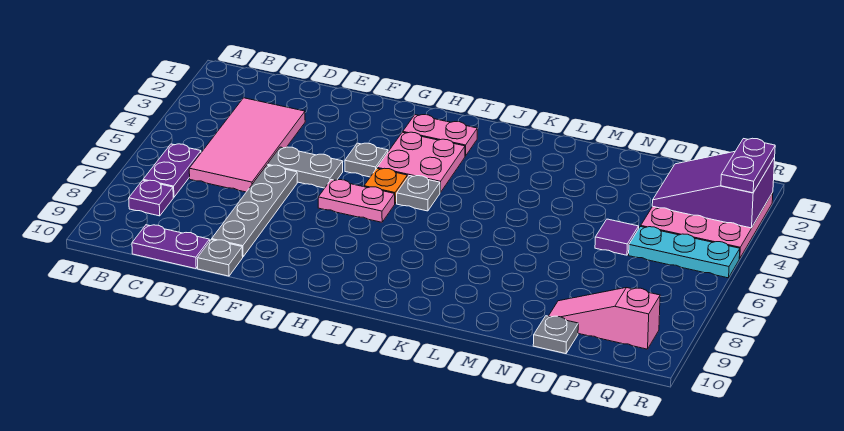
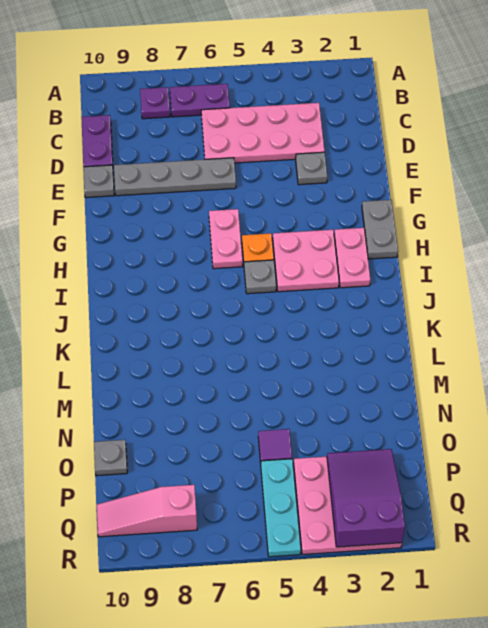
pink tile C3:D6 level 1 -> pink plate C3:D6 level 1
grey plate E5:F5 level 1 -> grey plate G1:H1 level 1
grey plate G4 level 1 -> grey plate E3 level 1
pink slope O9:Q9 level 1 top Q -> pink slope Q8:Q10 level 1 top 8
purple plate R2:R3 level 3 -> none

